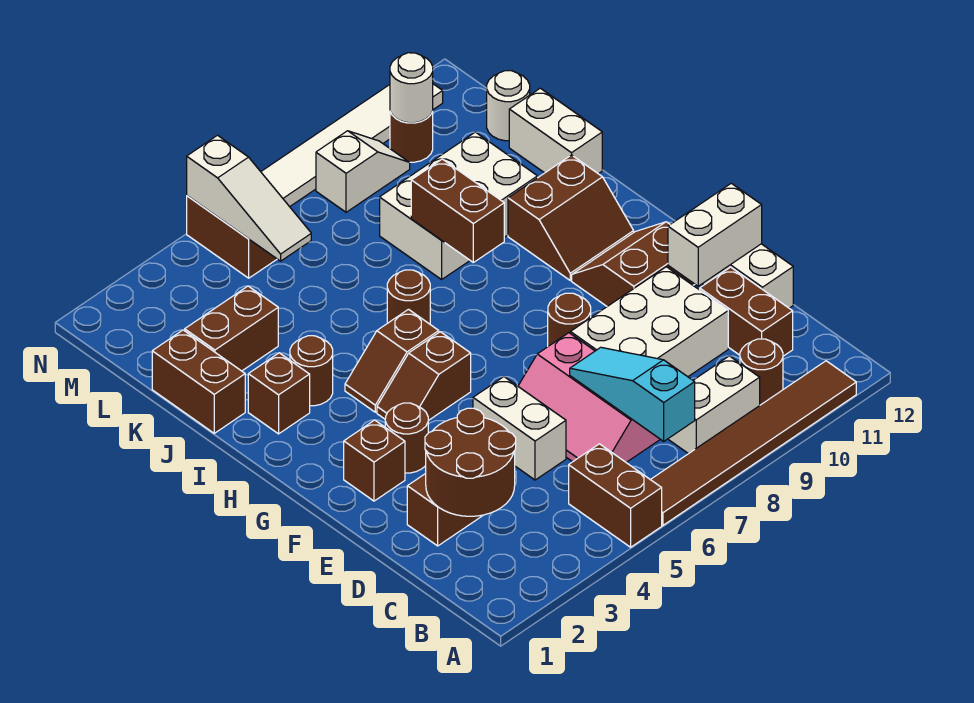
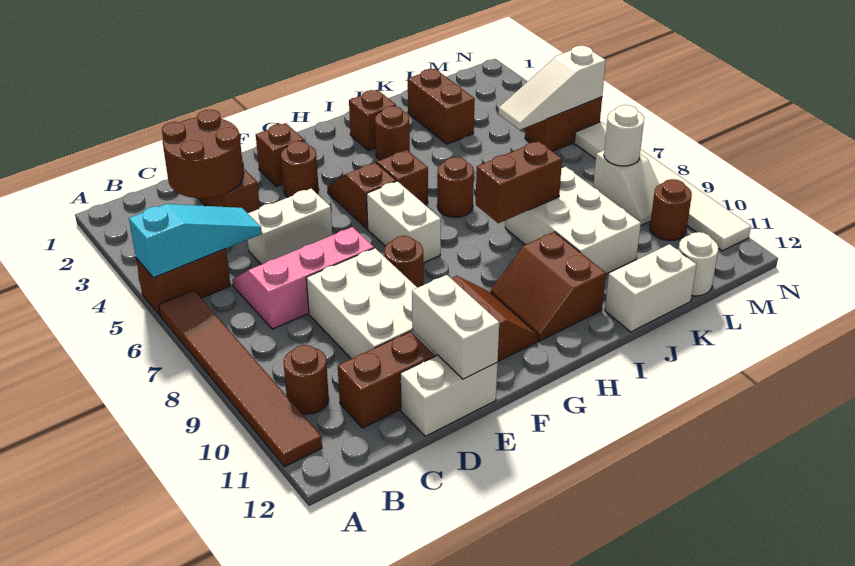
cyan slope B7:D7 level 2 top B -> cyan slope A5:C5 level 2 top A
white brick B8:B9 level 1 -> white brick G6:G7 level 1
brown brick J1:K1 level 1 -> none
white round brick M10 level 2 -> white round brick M8 level 2

